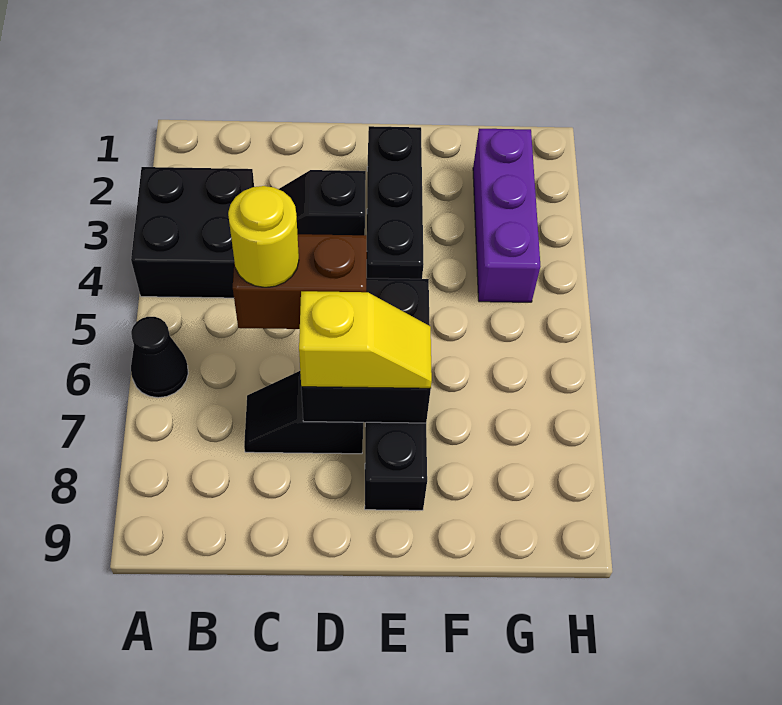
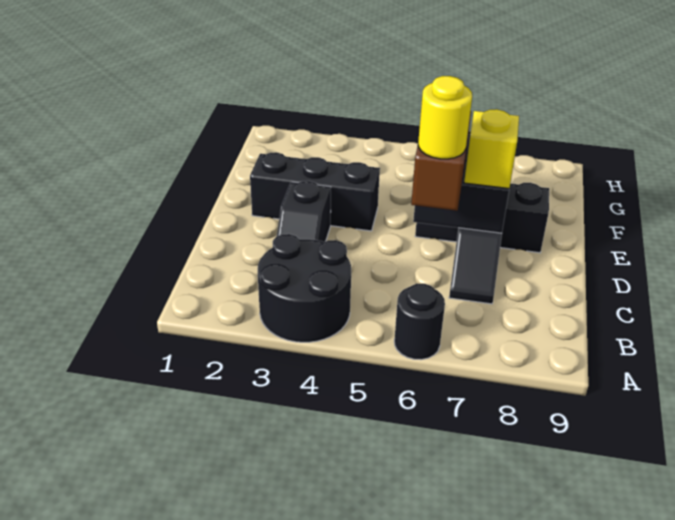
black brick A3:B4 level 1 -> black round brick A3:B4 level 1
black cone A6 level 1 -> black round brick A6 level 1
purple brick G2:G4 level 1 -> none

